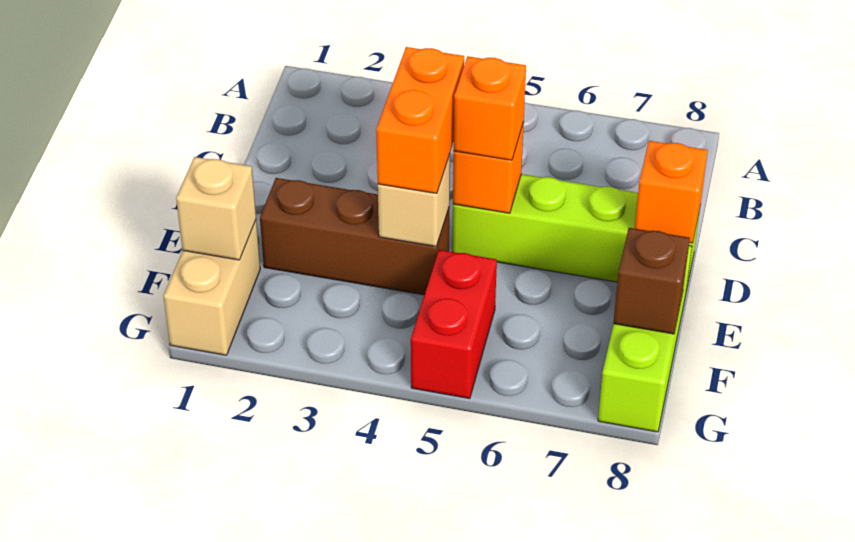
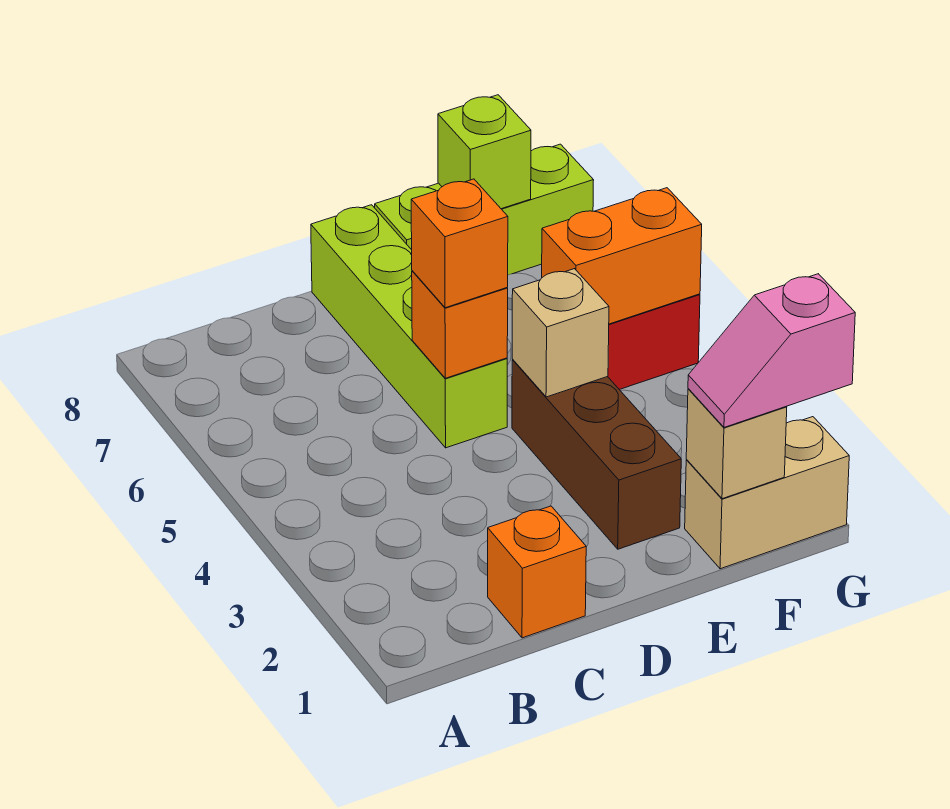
orange brick D4:E4 level 3 -> orange brick F5:G5 level 2
orange brick D8 level 2 -> orange brick C1 level 1
none -> pink slope F1:G1 level 3 top G
brown brick F8 level 2 -> lime brick F8 level 2

